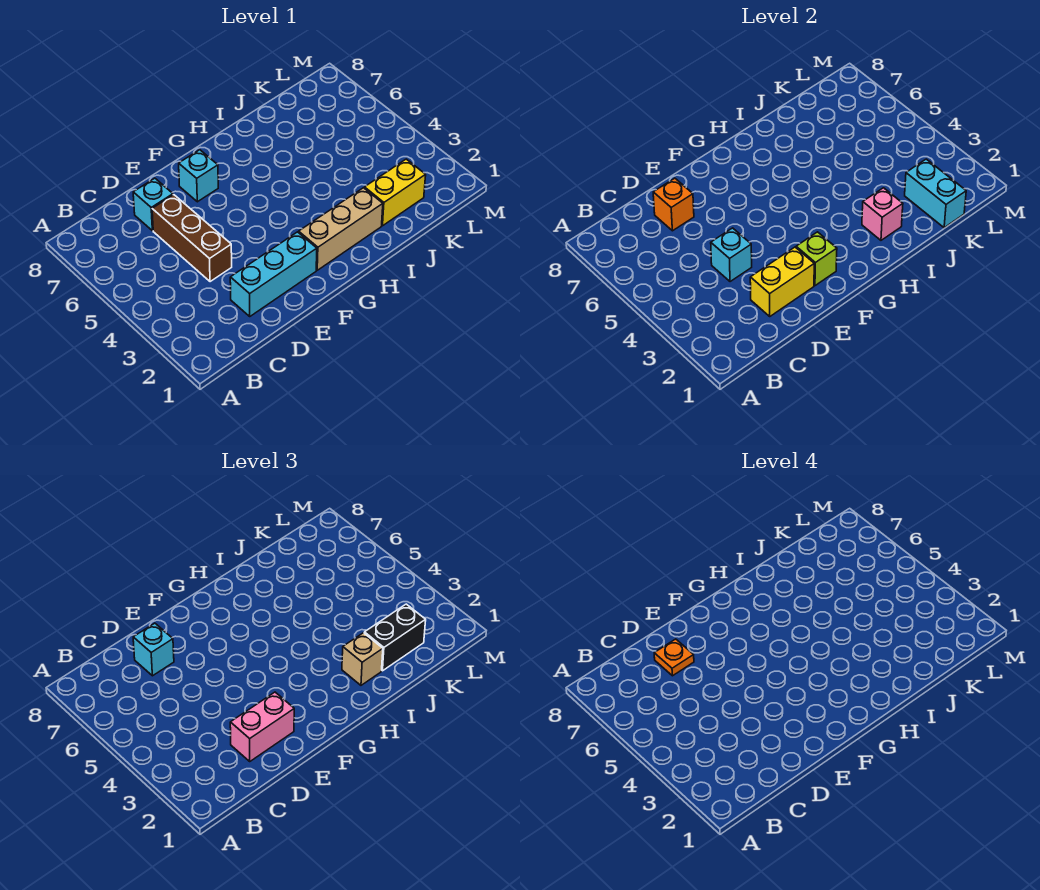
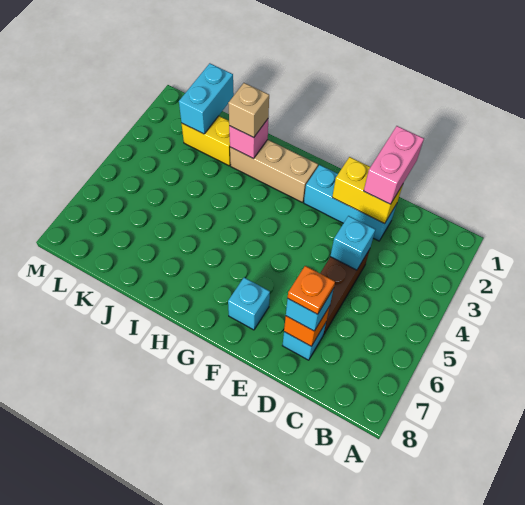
pink brick D2:E2 level 3 -> pink brick D1:D2 level 3
lime brick F2 level 2 -> none
black brick J2:K2 level 3 -> none

